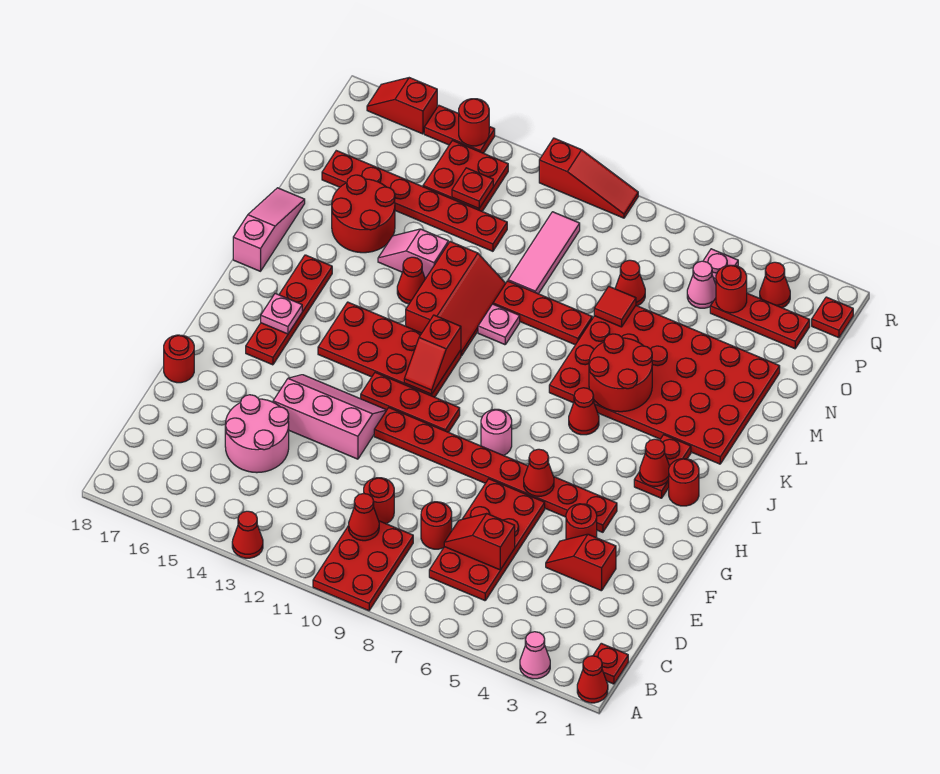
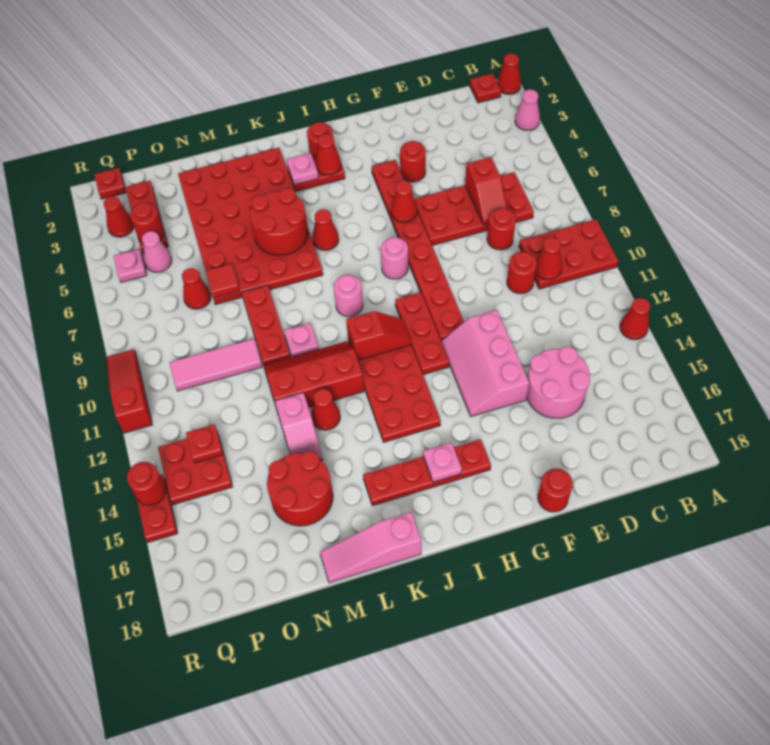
red slope E3:E4 level 1 top 3 -> none
none -> pink plate J3 level 2
none -> pink round brick J9 level 1
red plate O12:O17 level 1 -> none
red slope R16:R17 level 1 top 16 -> none

